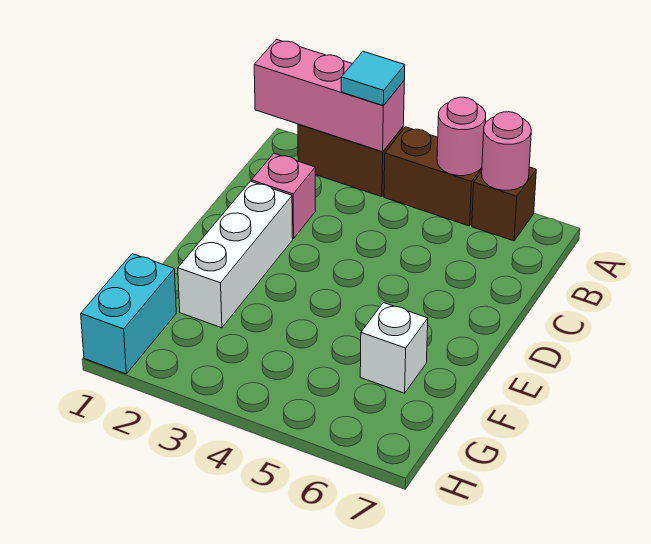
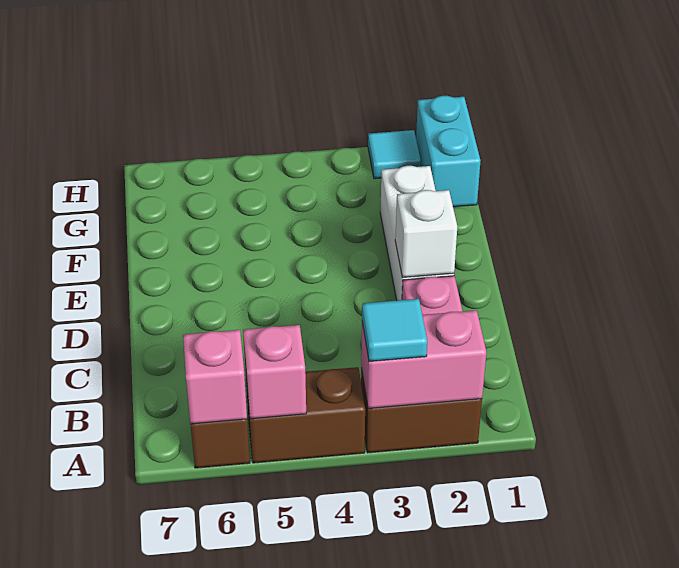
pink brick A1:A3 level 2 -> pink brick A2:A3 level 2
pink round brick A5 level 2 -> pink brick A5 level 2
pink round brick A6 level 2 -> pink brick A6 level 2
white brick F6 level 1 -> white brick D2 level 2
none -> cyan tile H2 level 1

